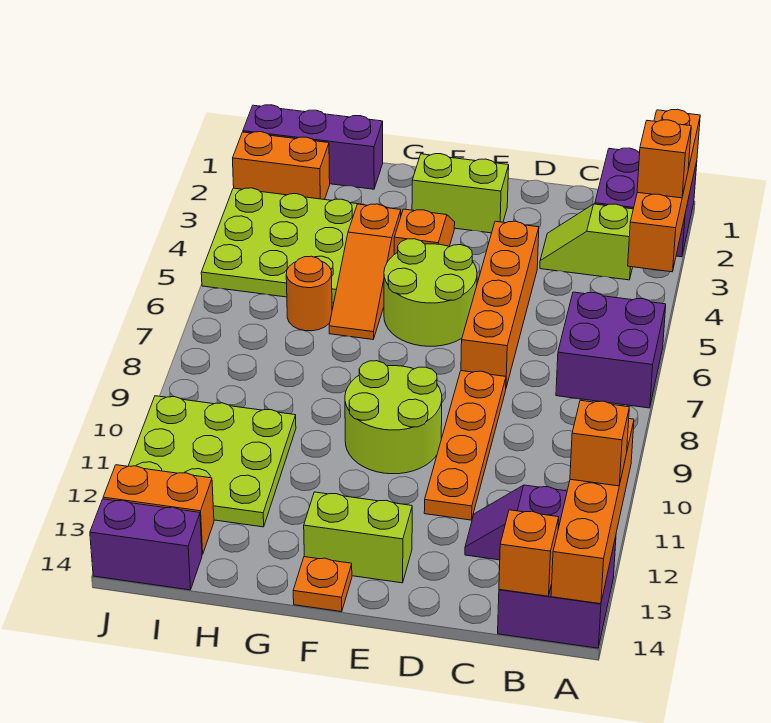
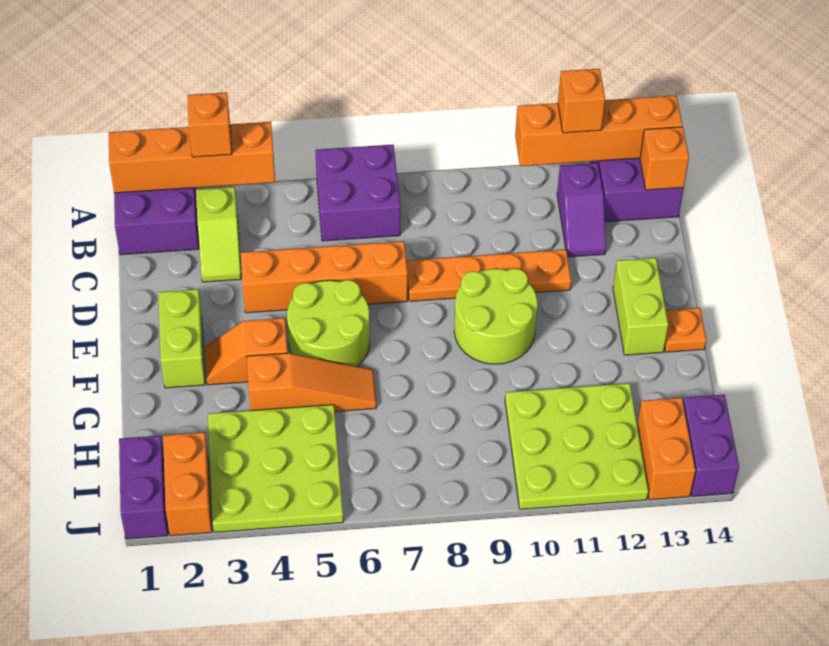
purple brick H1:J1 level 1 -> purple brick I1:J1 level 1
orange round brick H6 level 1 -> none

